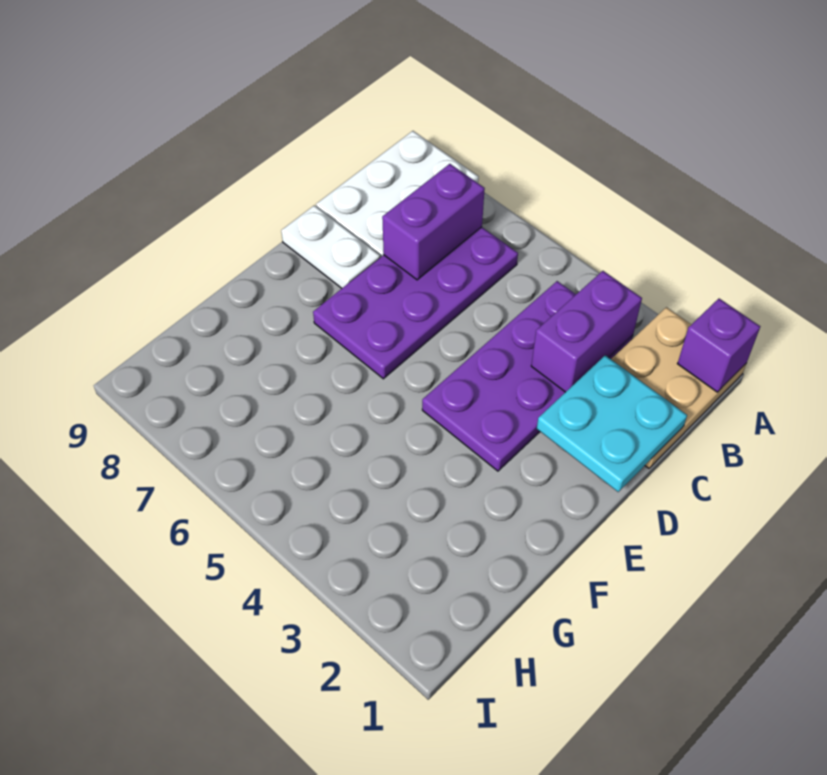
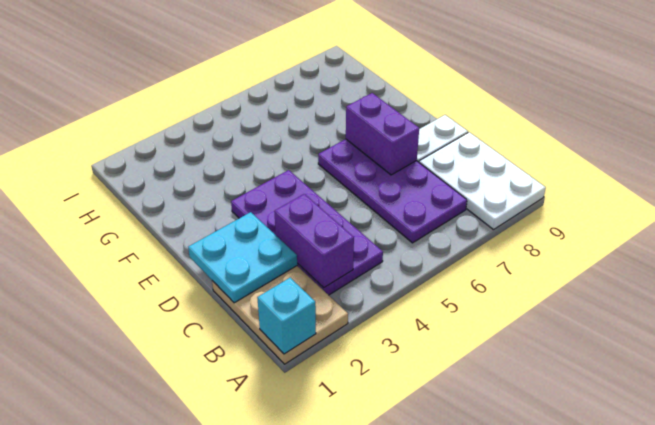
purple brick A1 level 2 -> cyan brick A1 level 2
purple brick B7:C7 level 2 -> purple brick D7:E7 level 2

